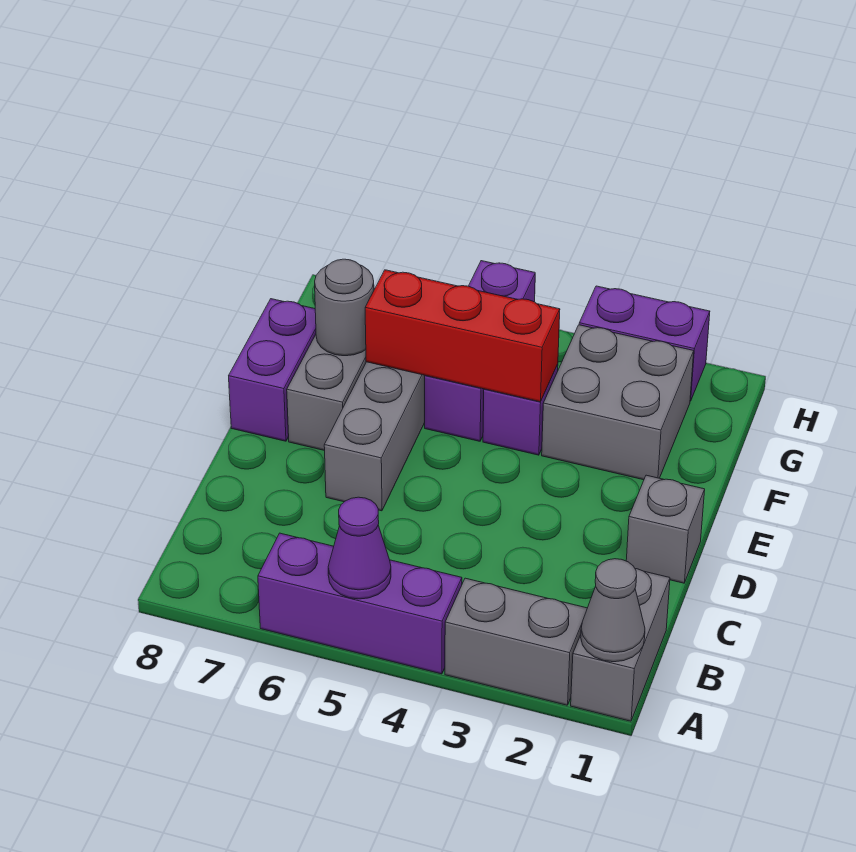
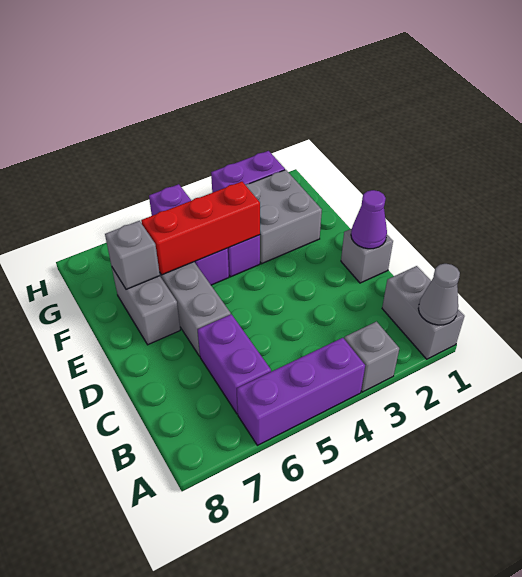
grey brick A2:A3 level 1 -> grey brick A3 level 1
purple cone A5 level 2 -> purple cone D1 level 2
purple brick E8:F8 level 1 -> purple brick B6:C6 level 1
grey round brick F7 level 2 -> grey brick F7 level 2

